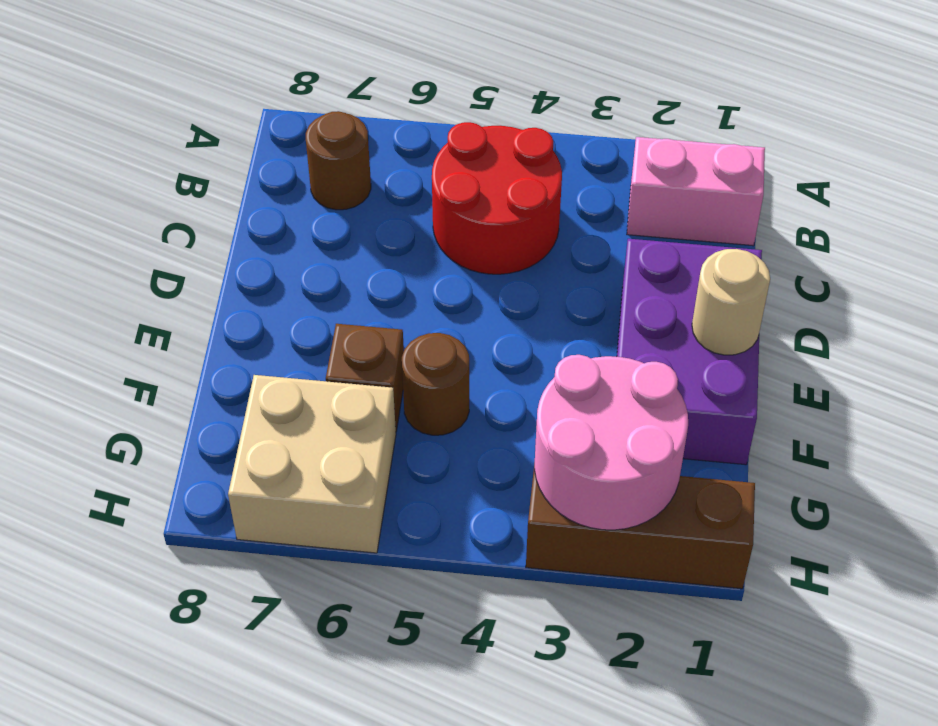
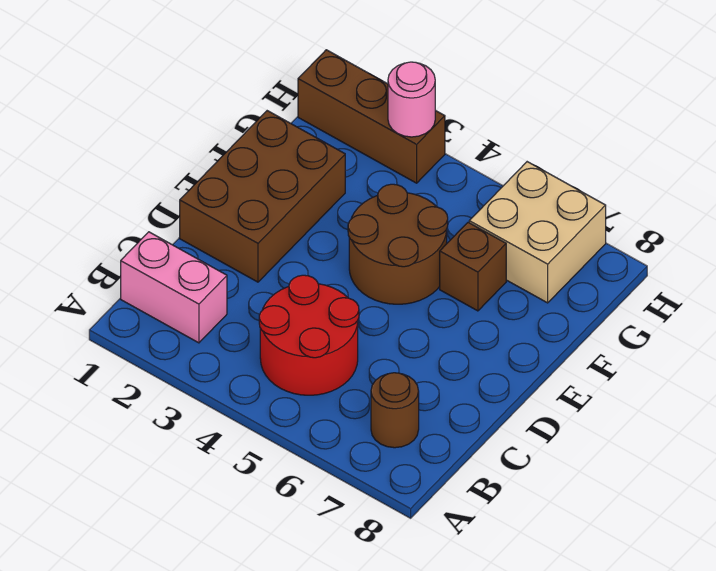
purple brick D1:F2 level 1 -> brown brick D1:F2 level 1
tan round brick E1 level 2 -> none
brown round brick F5 level 1 -> brown round brick E4:F5 level 1
pink round brick G2:H3 level 2 -> pink round brick H3 level 2

